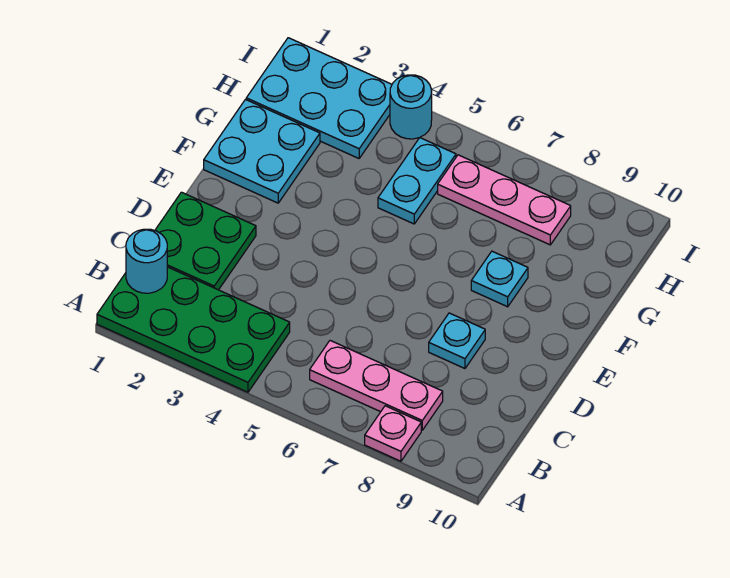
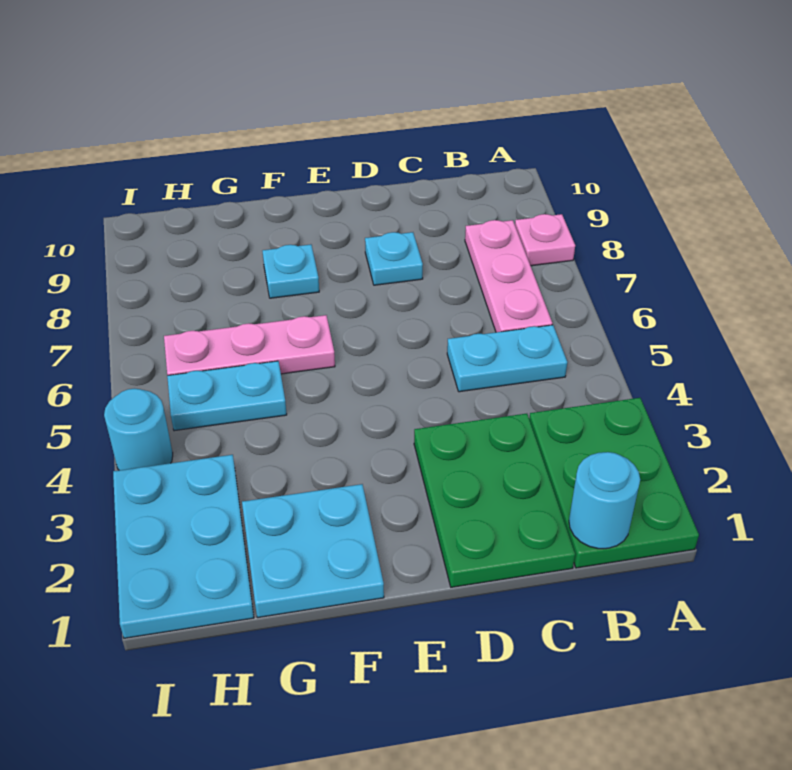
green plate A1:B4 level 1 -> green plate A1:B3 level 1
none -> cyan plate B5:C5 level 1
green plate C1:D2 level 1 -> green plate C1:D3 level 1
pink plate H6:H8 level 1 -> pink plate F6:H6 level 1

